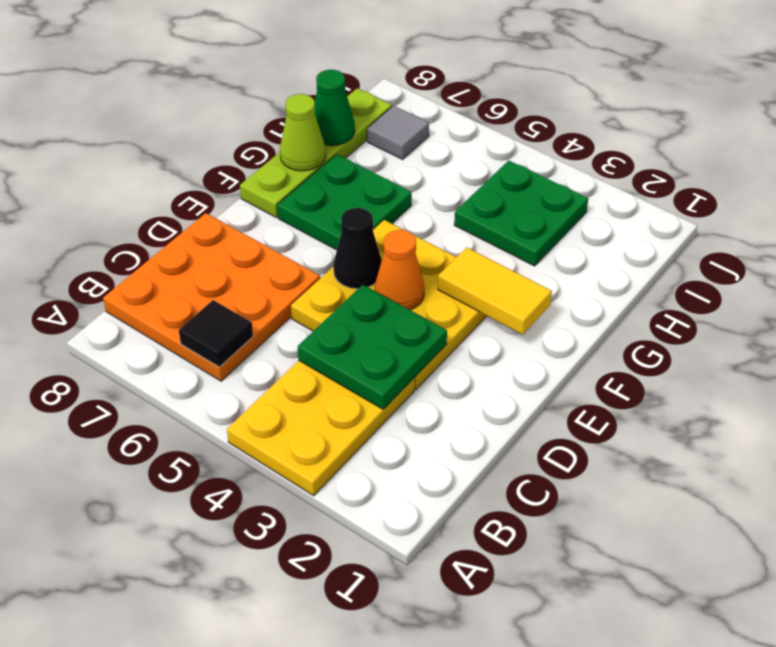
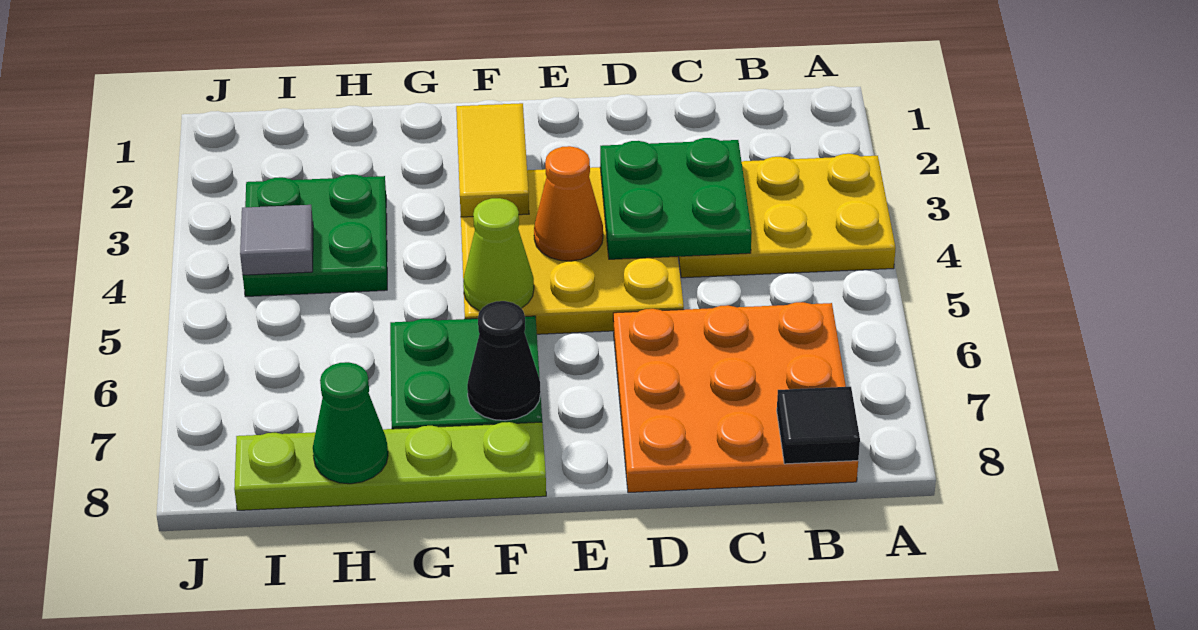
black tile B6 level 2 -> black tile B8 level 2
black cone E5 level 2 -> black cone F7 level 2
lime cone G8 level 2 -> lime cone F5 level 2
grey tile I7 level 1 -> grey tile I4 level 2

